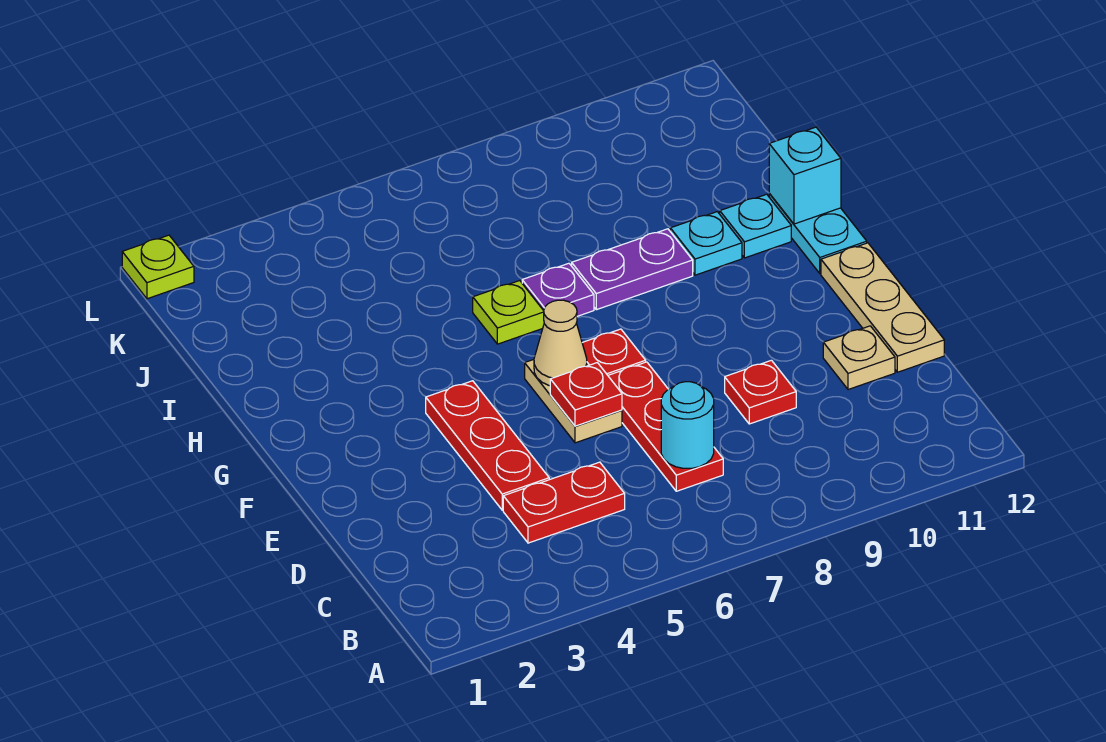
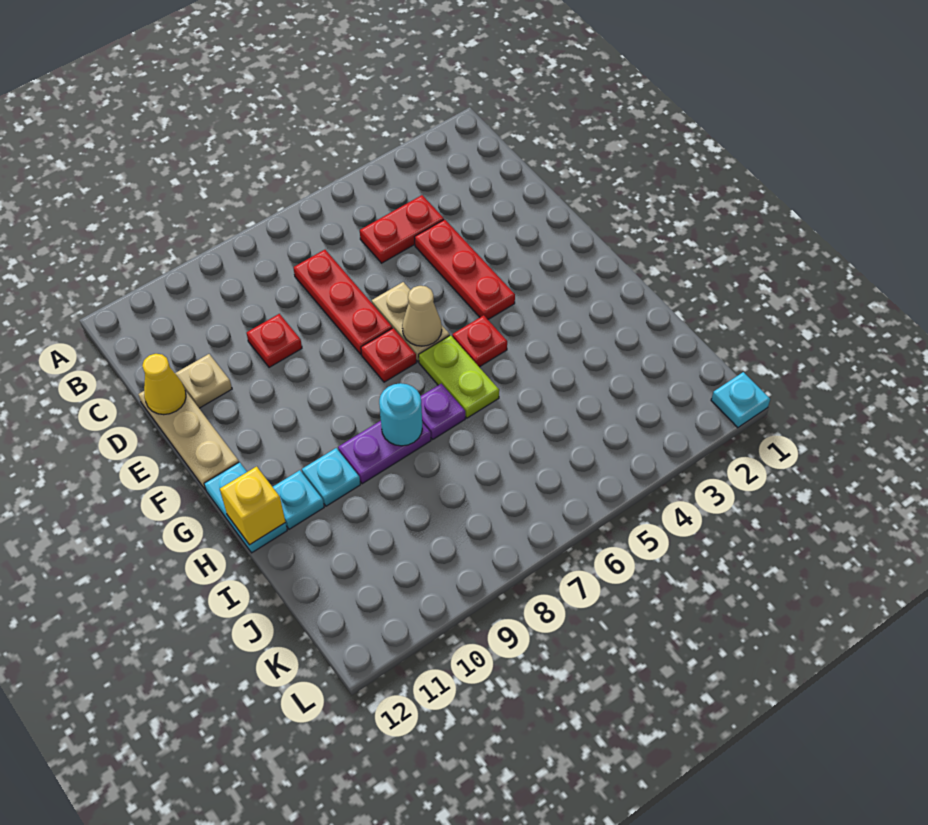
cyan round brick C7 level 2 -> cyan round brick H8 level 2
none -> yellow cone D12 level 2
red plate E6 level 2 -> red plate G5 level 1
lime plate H6 level 1 -> lime plate G6:H6 level 1
cyan brick H12 level 2 -> yellow brick H12 level 2
lime plate L1 level 1 -> cyan plate L1 level 1

